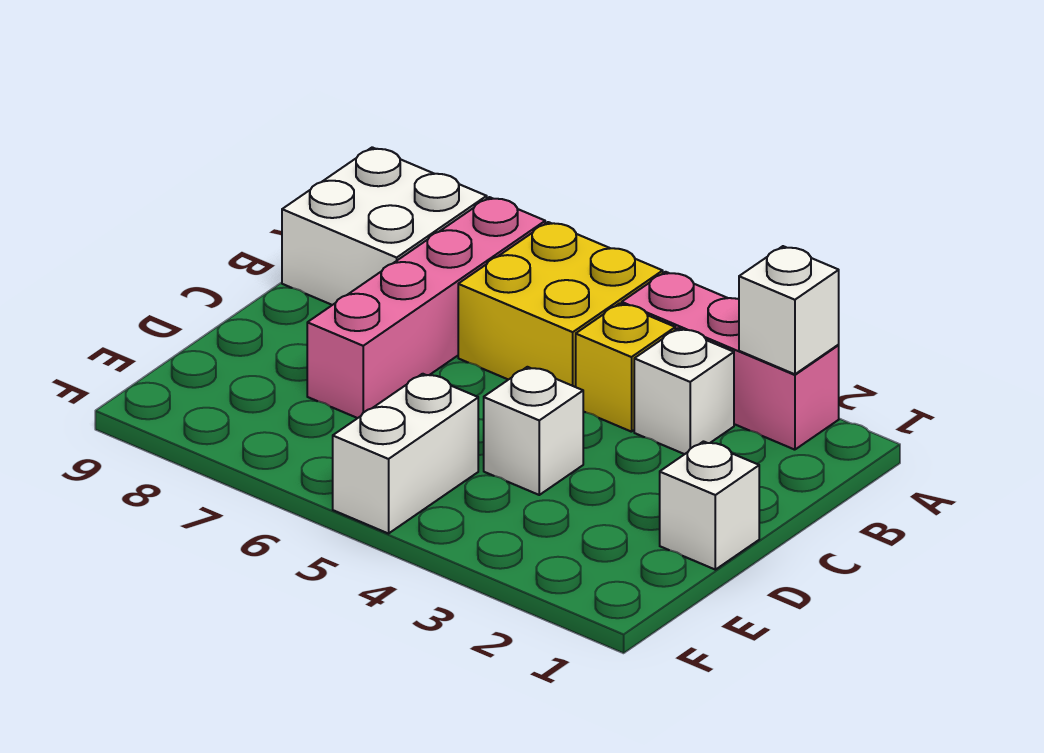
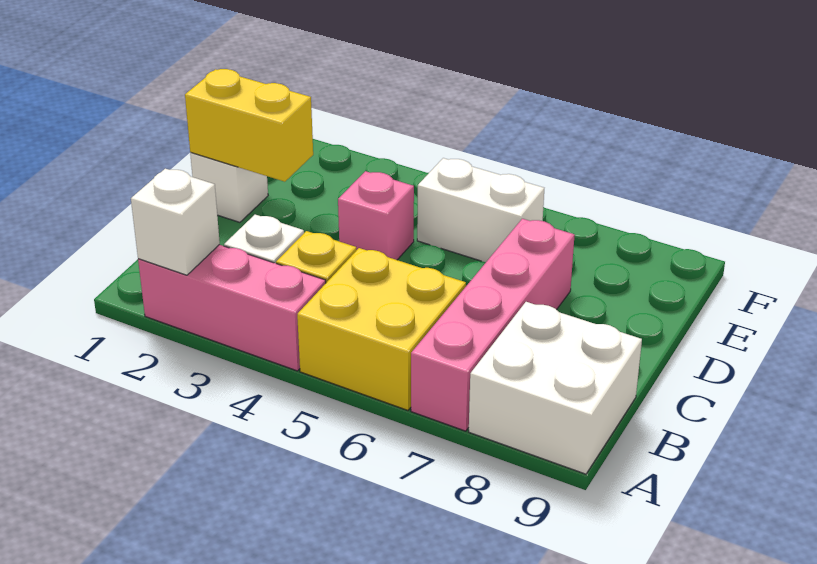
none -> yellow brick D1:D2 level 2
white brick D4 level 1 -> pink brick D4 level 1
white brick E5:F5 level 1 -> white brick E5:E6 level 1

